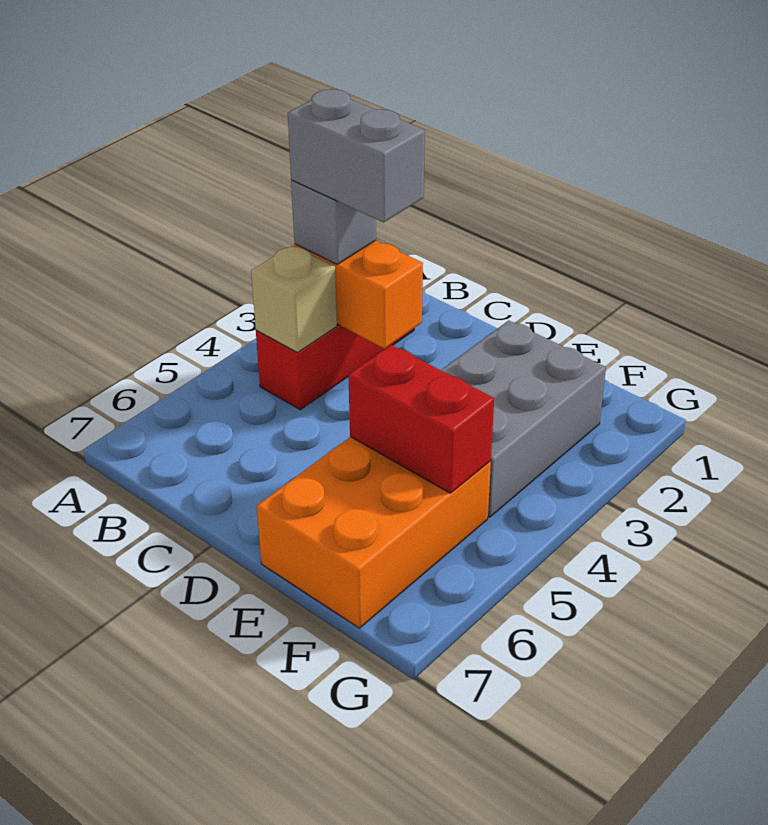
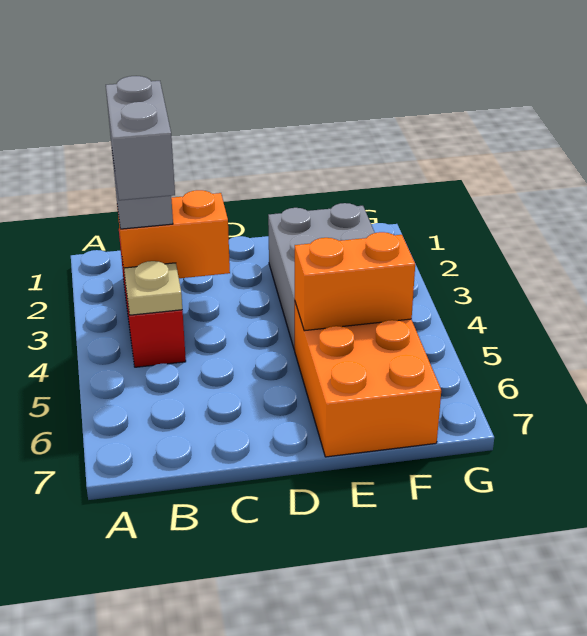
grey brick B3:C3 level 4 -> grey brick B3:B4 level 4
tan brick B4 level 2 -> tan plate B4 level 2
red brick E5:F5 level 2 -> orange brick E5:F5 level 2

